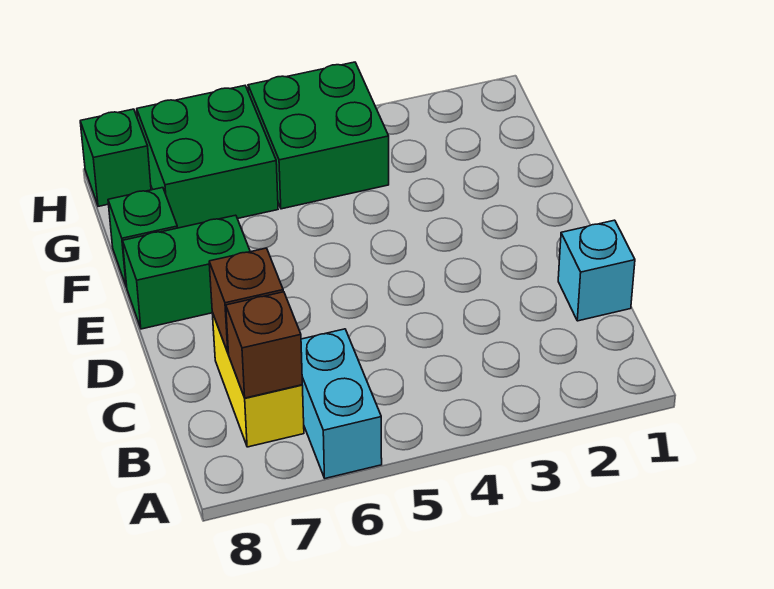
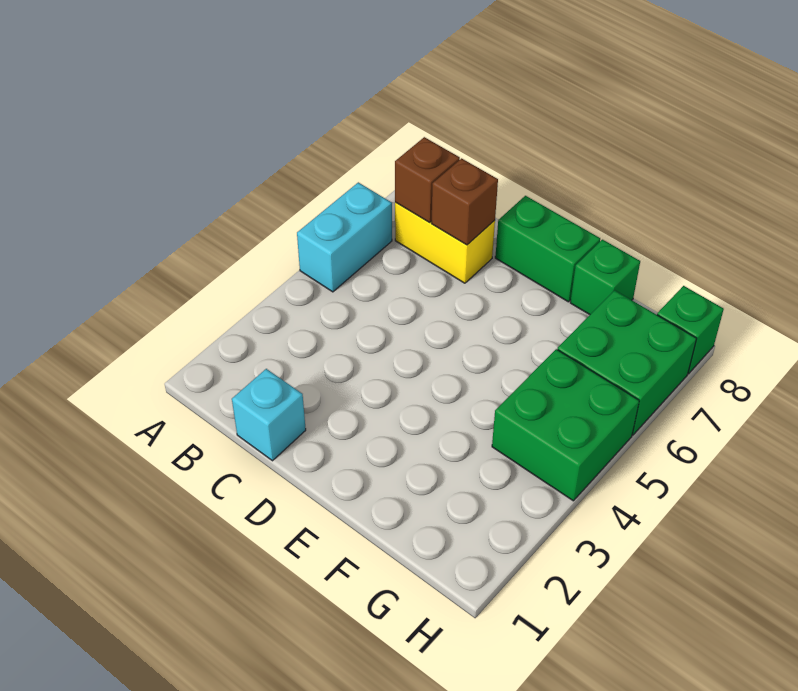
cyan brick A6:B6 level 1 -> cyan brick A5:A6 level 1
green brick E7:E8 level 1 -> green brick D8:E8 level 1

